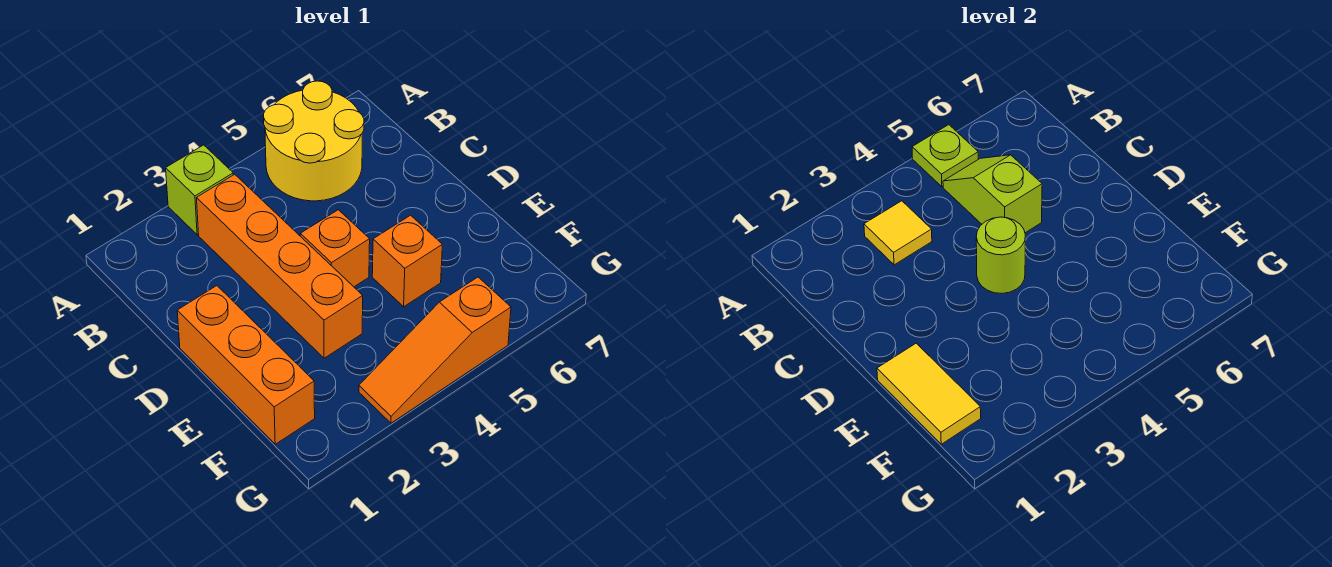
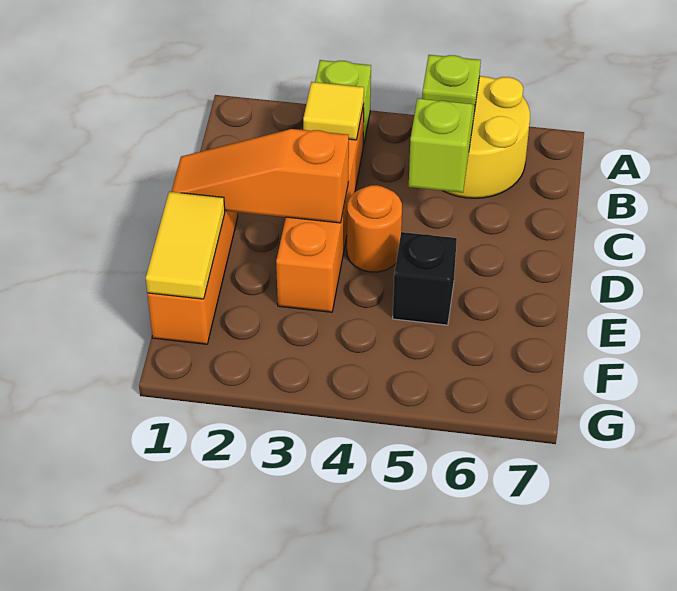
orange brick D4 level 1 -> orange round brick D4 level 1
lime round brick D4 level 2 -> none
orange brick E5 level 1 -> black brick E5 level 1
orange slope G3:G5 level 1 top 5 -> orange slope D1:D3 level 2 top 3

